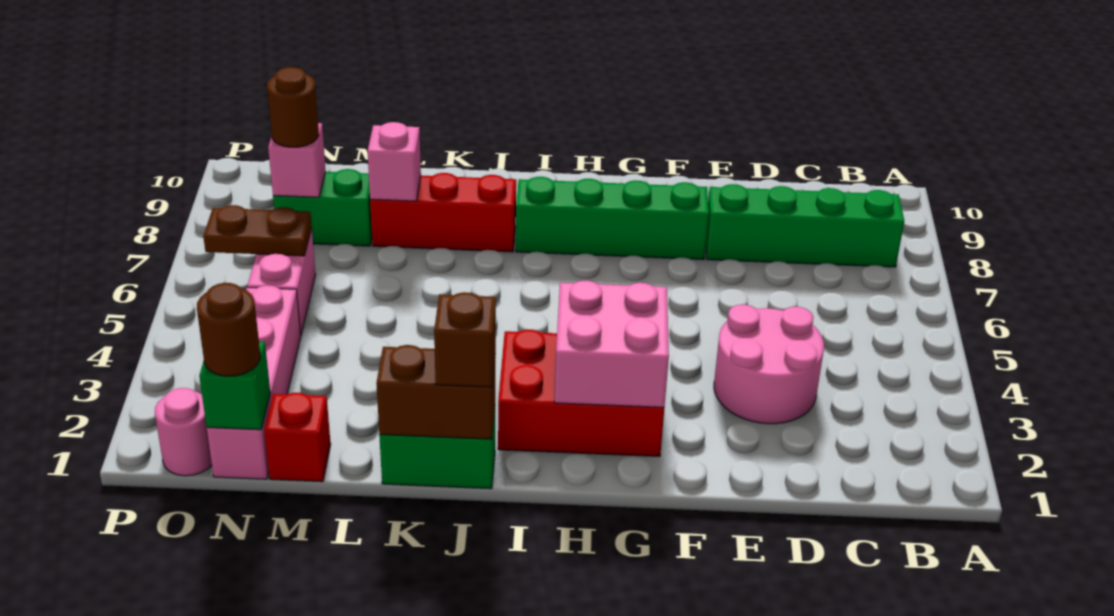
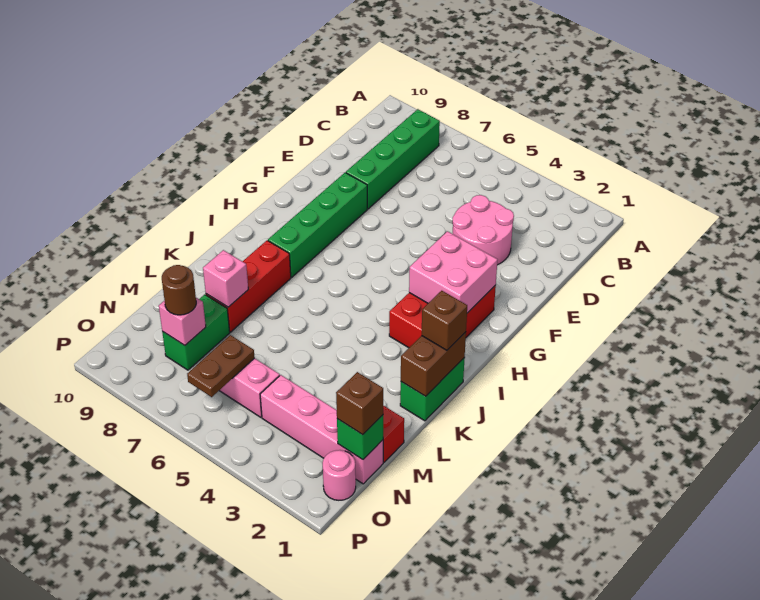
brown round brick N1 level 3 -> brown brick N1 level 3

